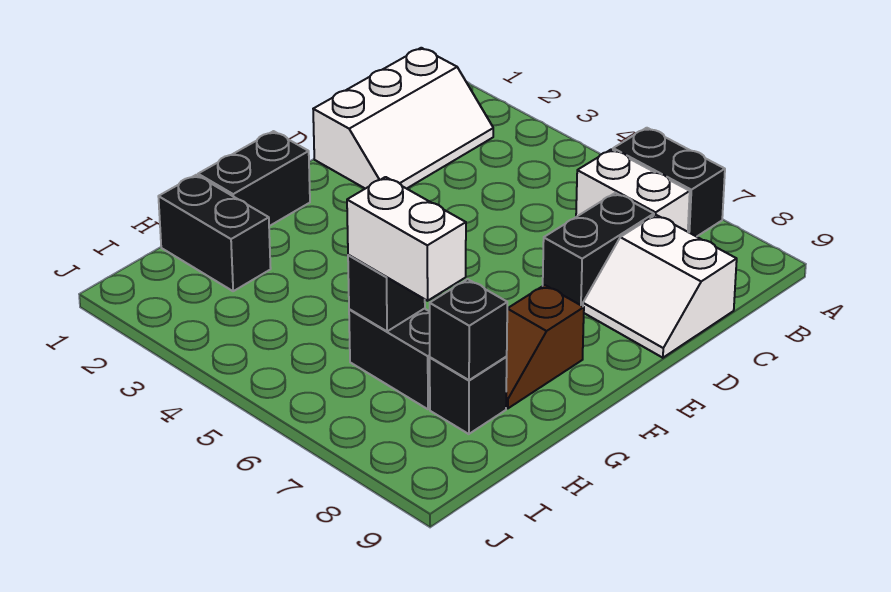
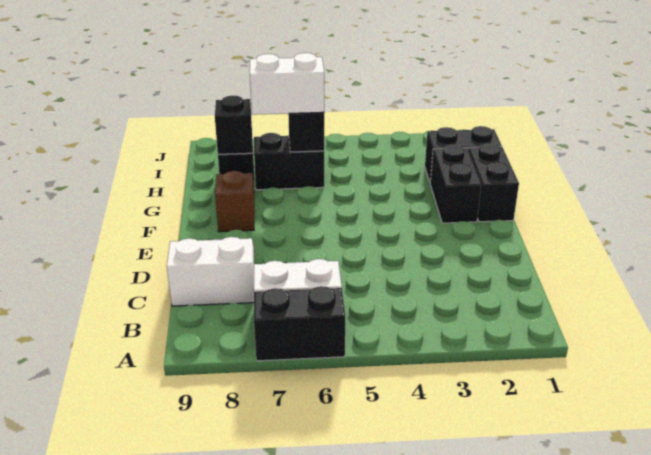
white slope B1:D2 level 1 top 1 -> none
black brick C7:D7 level 1 -> black brick F2:G2 level 1

